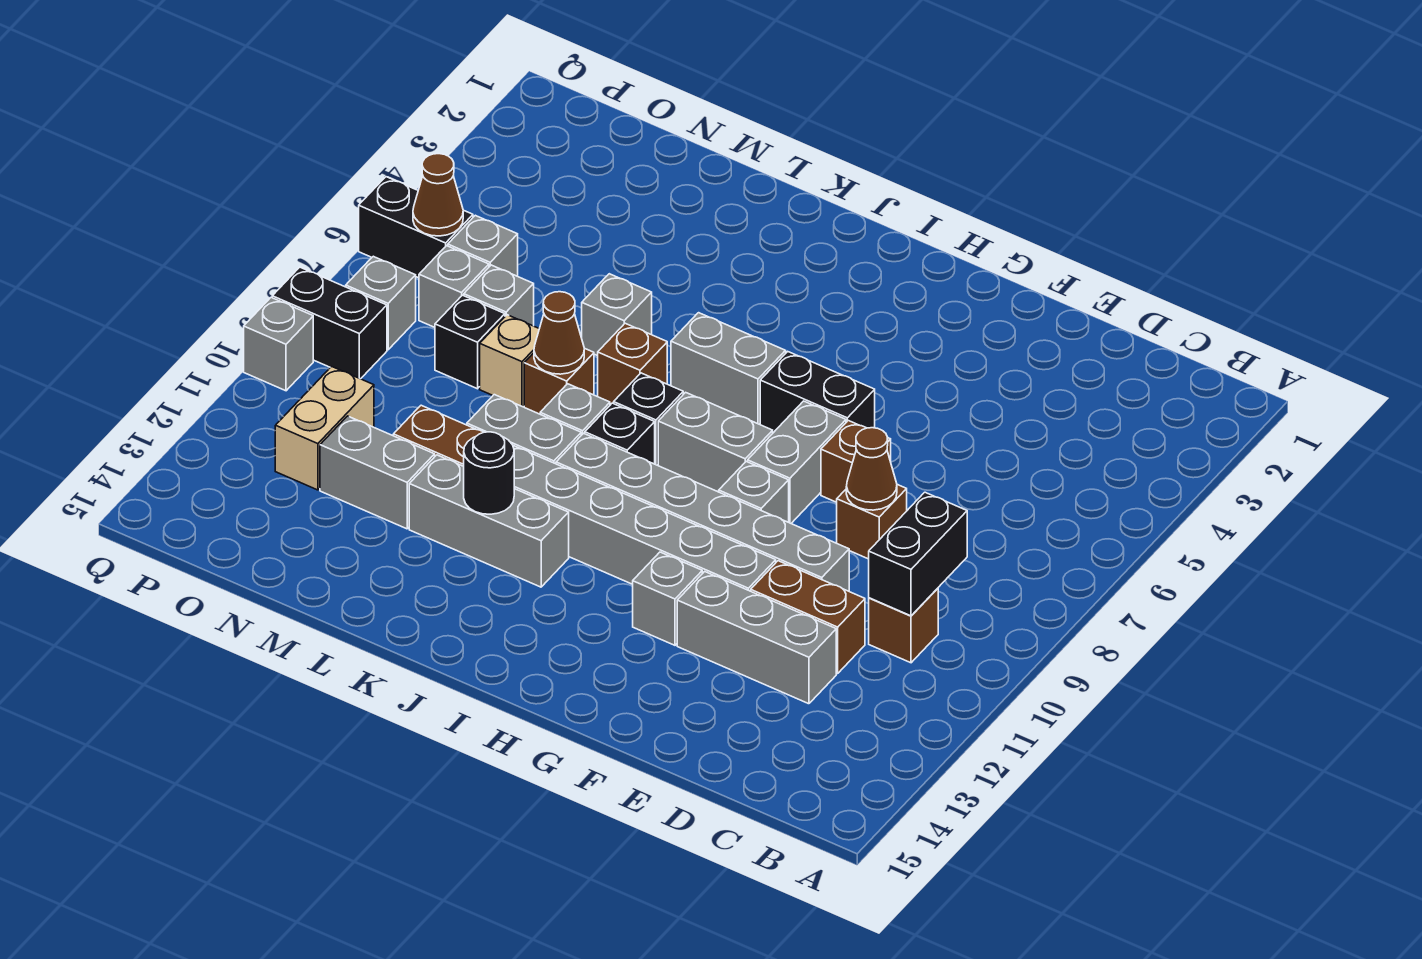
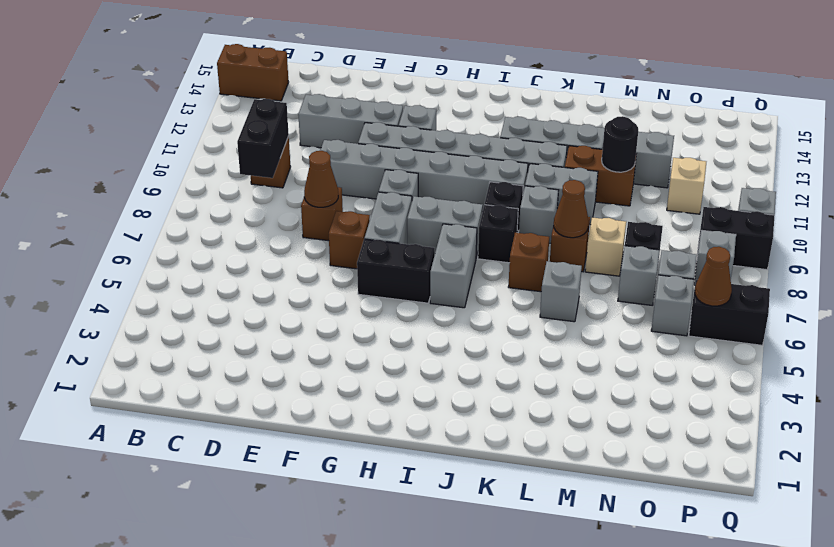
brown brick D11:E11 level 1 -> brown brick A14:B14 level 1
grey brick I6:J6 level 1 -> grey brick I6:I7 level 1
black round brick K12 level 2 -> black round brick M11 level 2
tan brick O11:O12 level 1 -> tan brick O11 level 1

